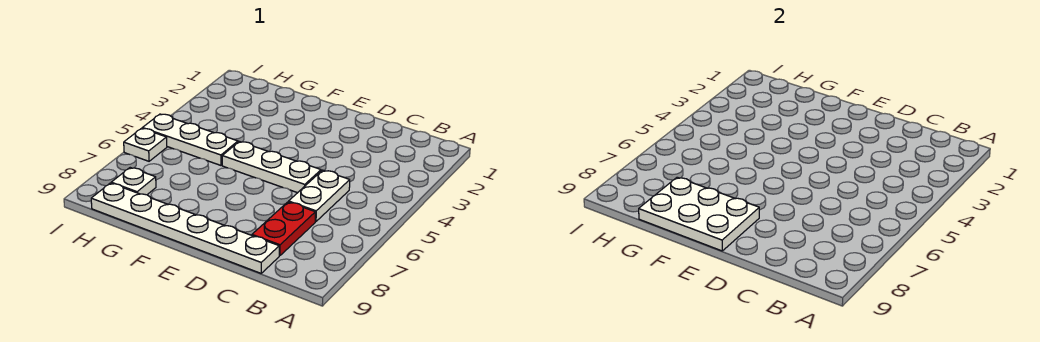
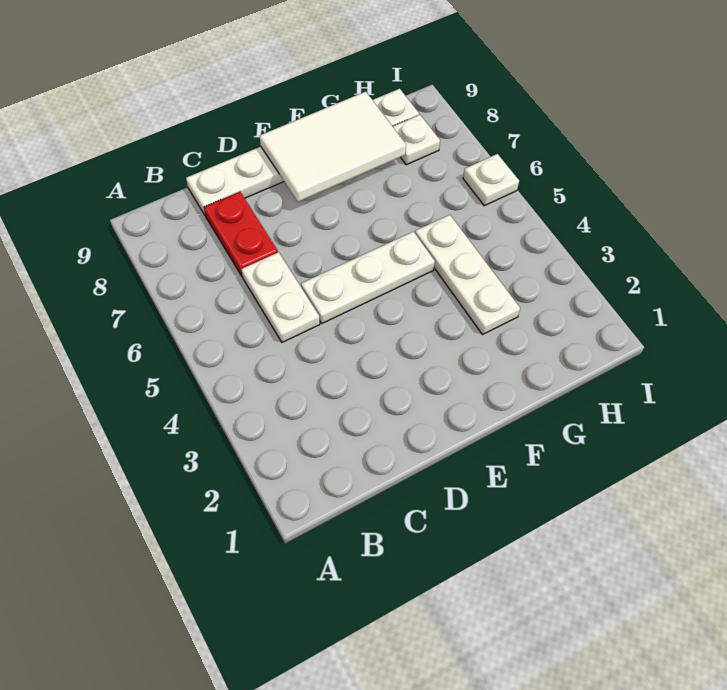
white plate E8:G9 level 2 -> white tile E8:G9 level 2
white plate G5:I5 level 1 -> white plate G3:G5 level 1

